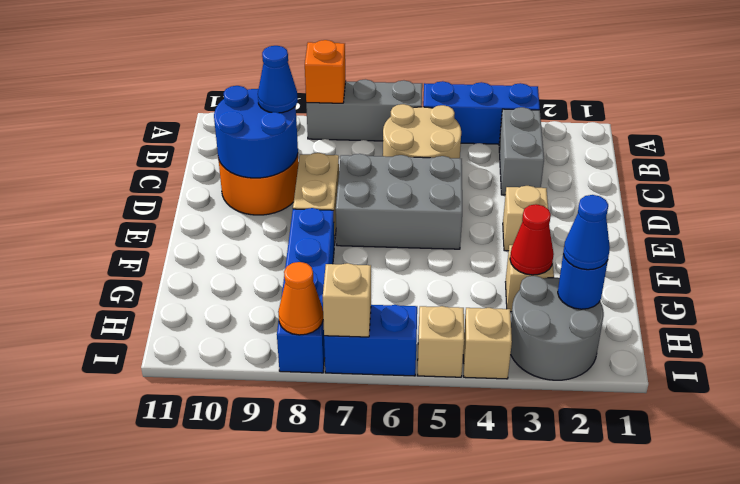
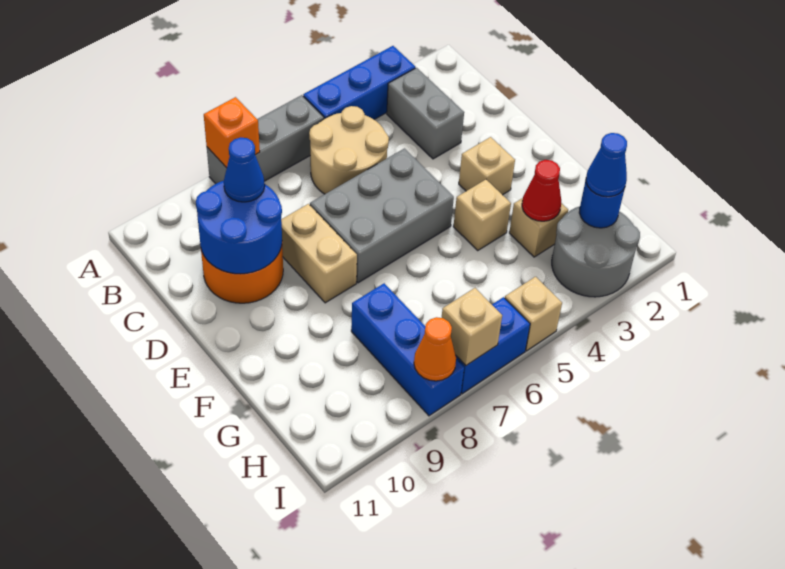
blue brick F8:I8 level 1 -> blue brick G8:I8 level 1
tan brick I4 level 1 -> tan brick F4 level 1

